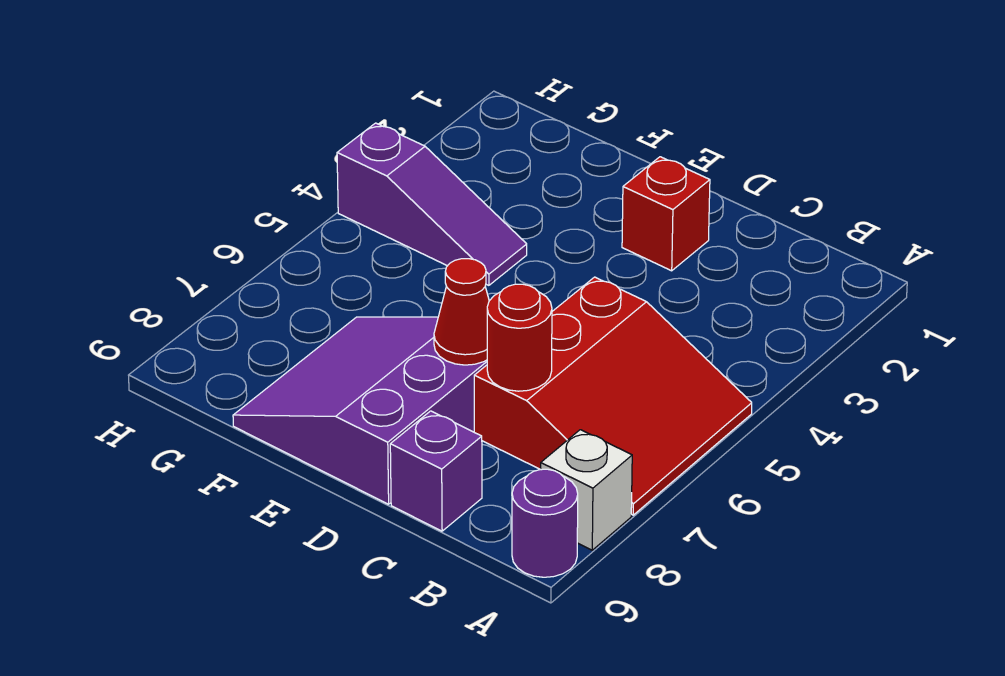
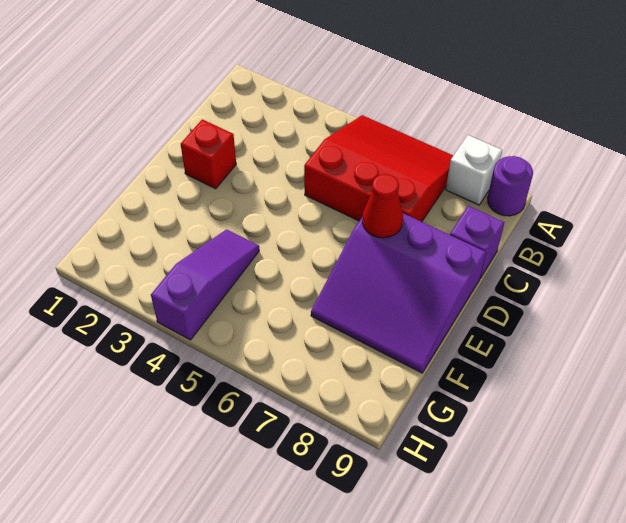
red round brick C7 level 2 -> none

